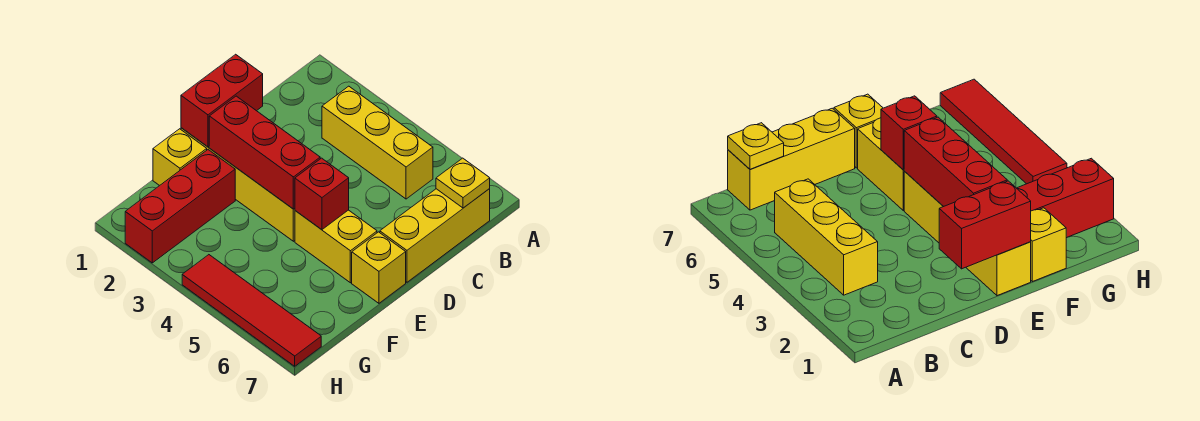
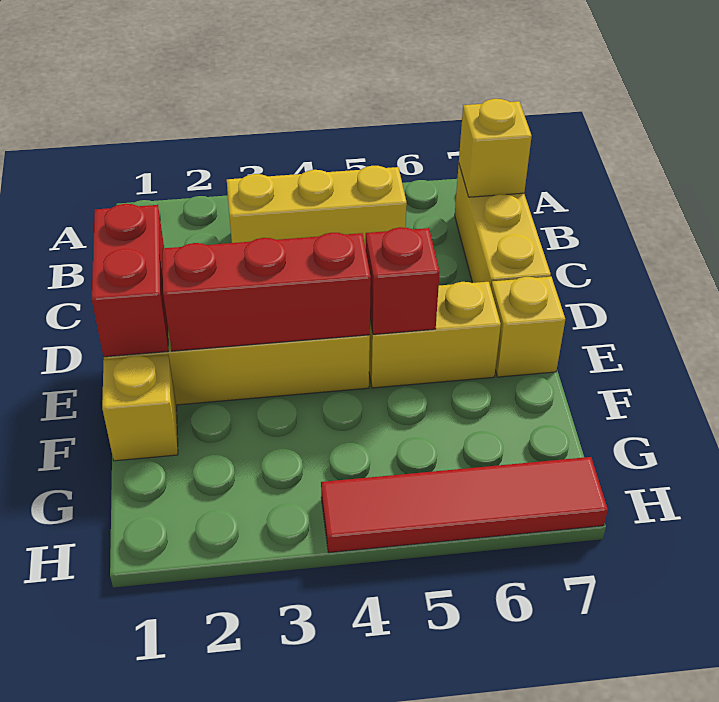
yellow plate B7 level 2 -> yellow brick B7 level 2
red brick F2:H2 level 1 -> none

